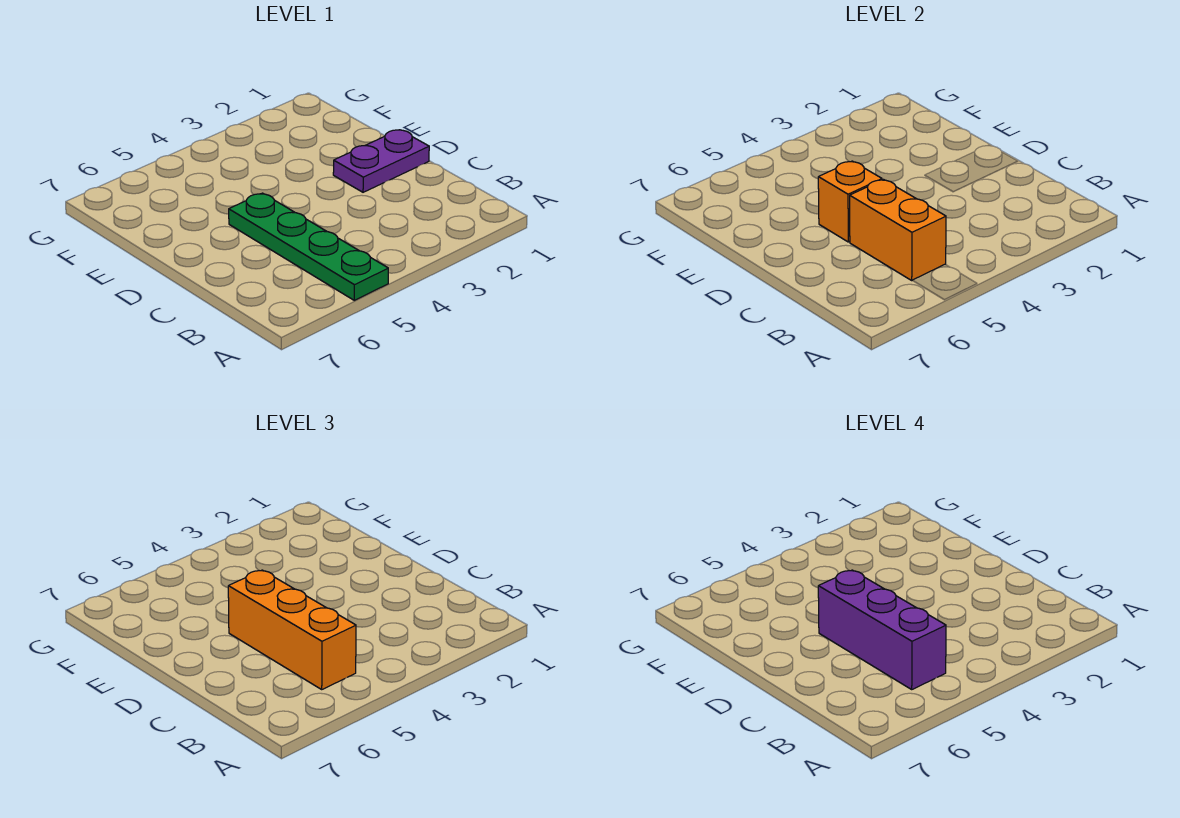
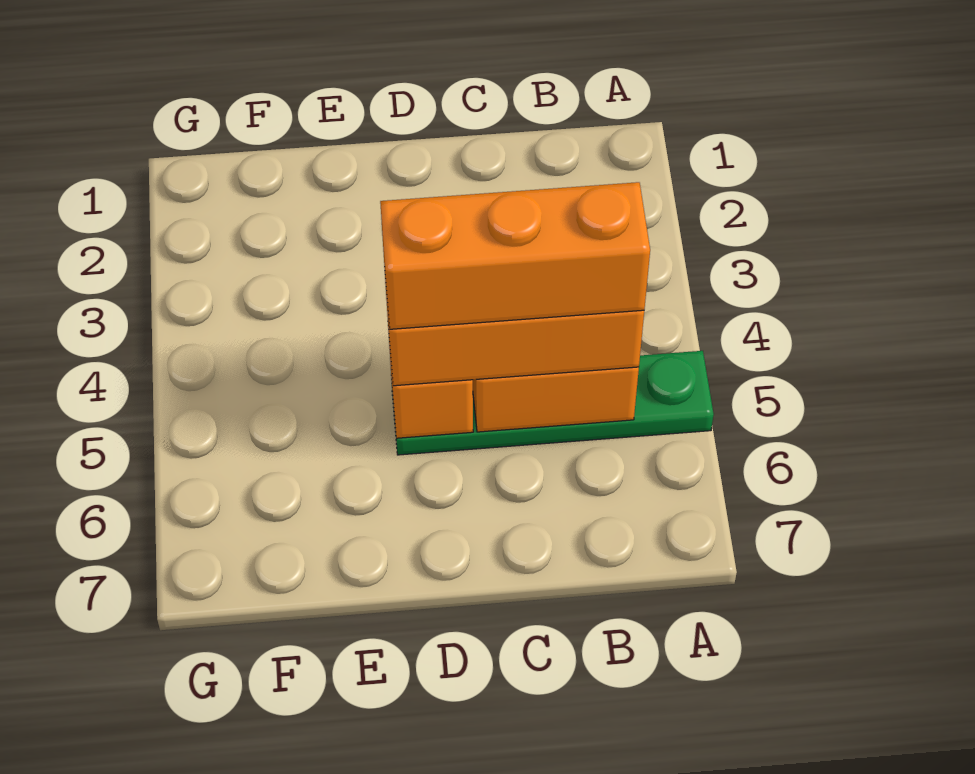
purple brick B5:D5 level 4 -> orange brick B5:D5 level 4
purple plate D1:D2 level 1 -> none

